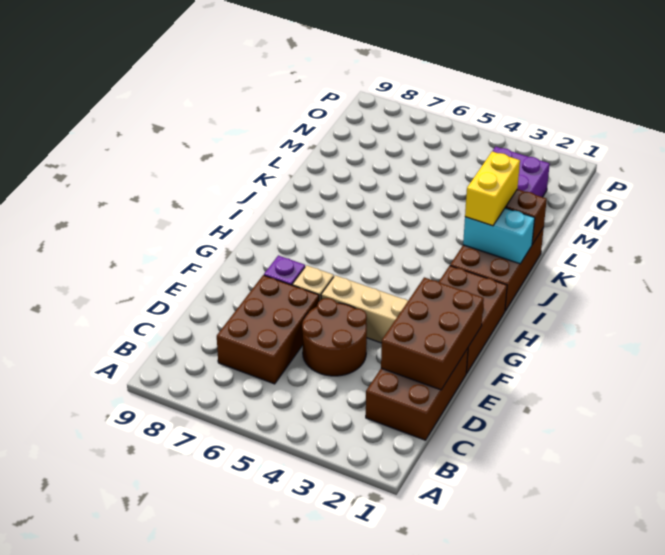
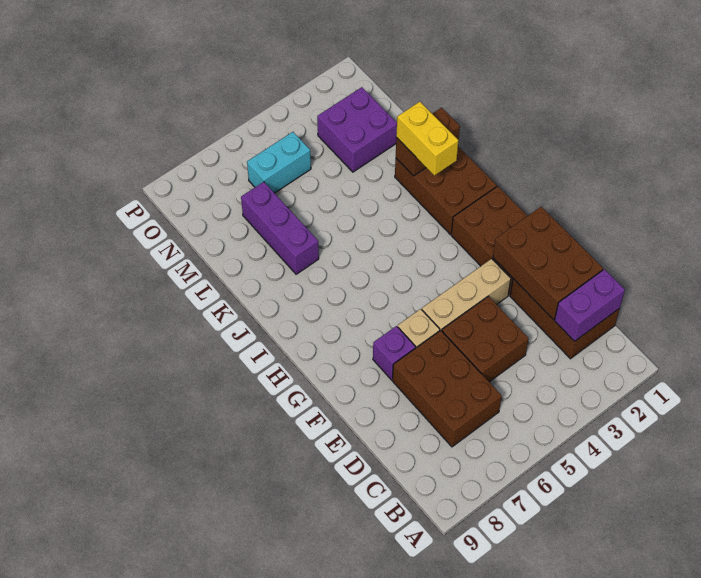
none -> purple brick C1:C2 level 2
brown round brick D4:E5 level 1 -> brown brick D4:E5 level 1
cyan brick J1:J2 level 2 -> cyan brick N5:N6 level 1
none -> purple brick K7:M7 level 1

